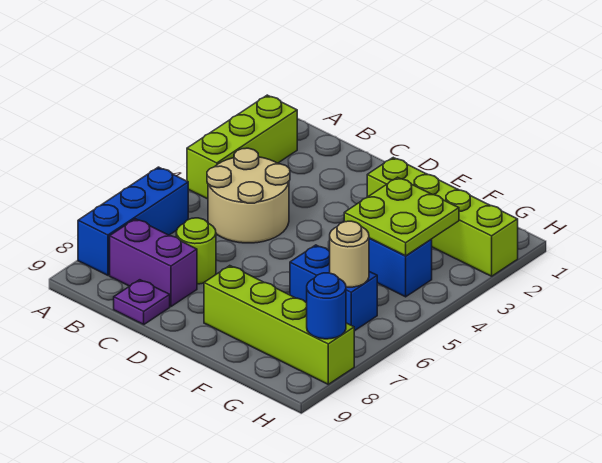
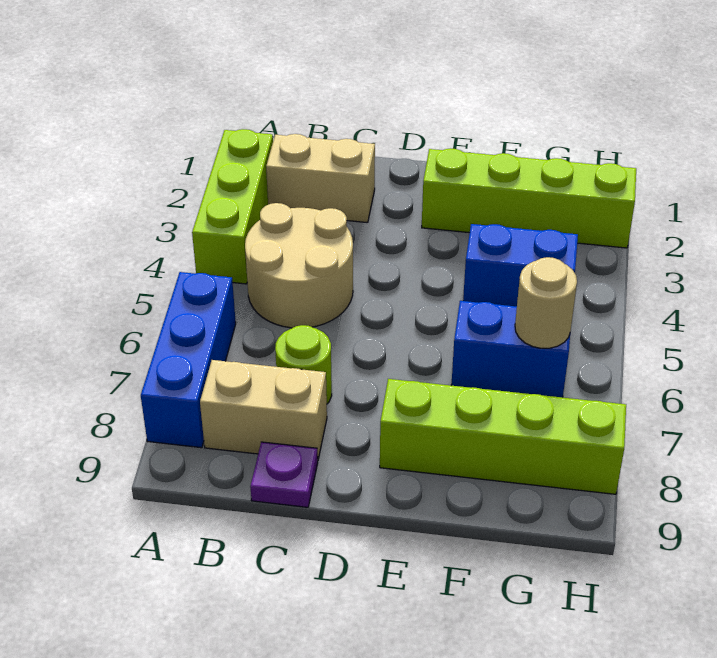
none -> tan brick B2:C2 level 1
purple brick B8:C8 level 1 -> tan brick B8:C8 level 1
lime plate F3:G4 level 2 -> none
blue round brick H8 level 2 -> none

